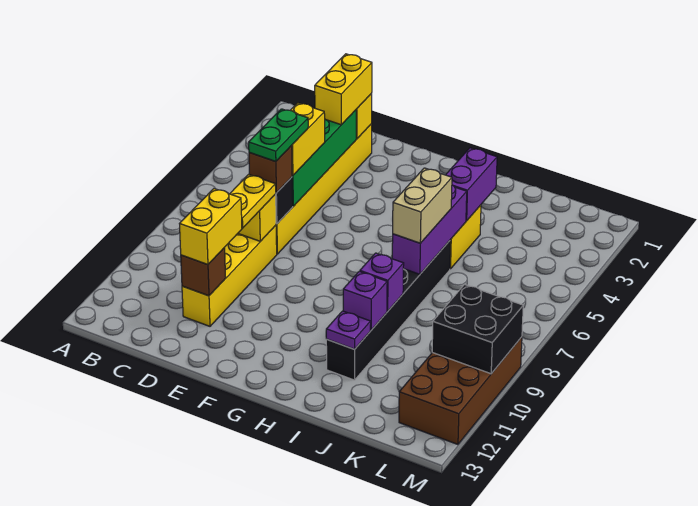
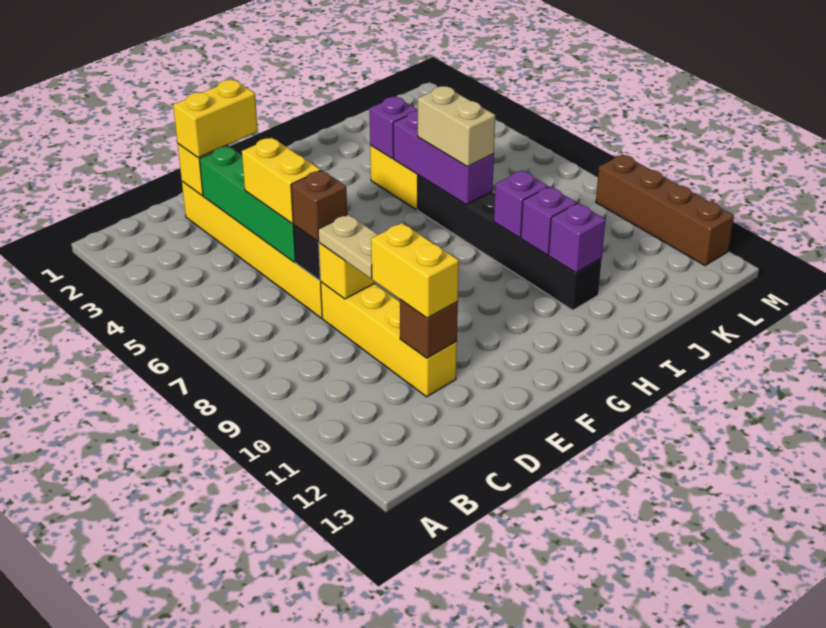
yellow brick D2:D3 level 3 -> yellow brick D2:E2 level 3
green plate D6:D7 level 4 -> none
yellow plate D8:D9 level 3 -> tan plate D8:D9 level 3
purple brick I3:I4 level 2 -> purple brick I4 level 2
purple plate I11 level 2 -> purple brick I11 level 2
brown brick L9:M12 level 1 -> brown brick M9:M12 level 1
black brick L9:M10 level 2 -> none

